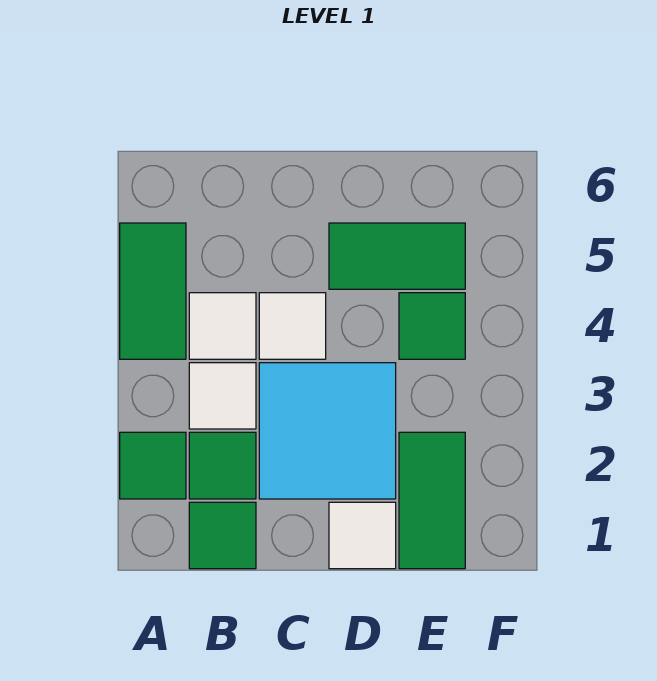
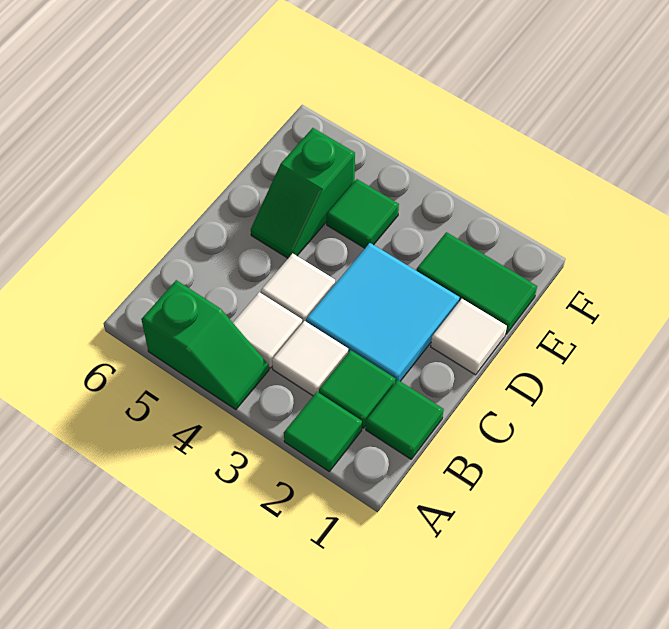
green tile A4:A5 level 1 -> green slope A4:A5 level 1 top 5
green tile D5:E5 level 1 -> green slope D5:E5 level 1 top E

